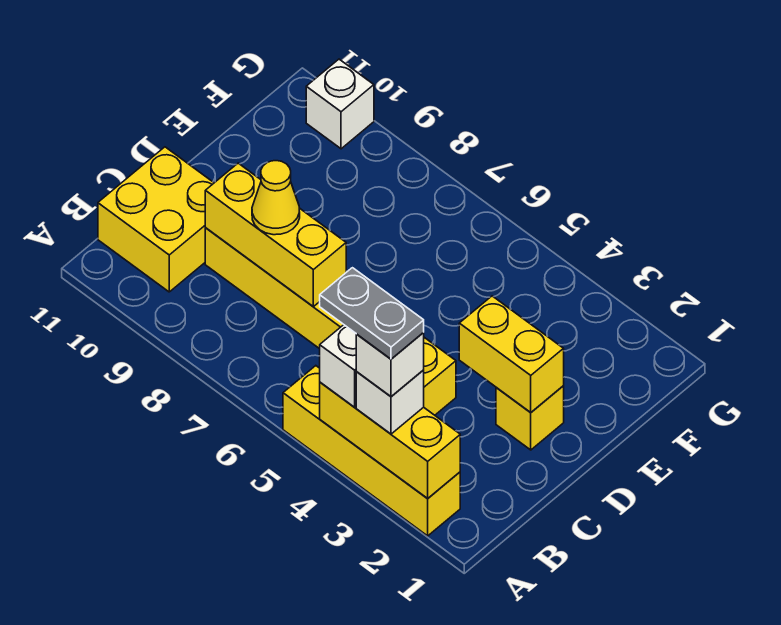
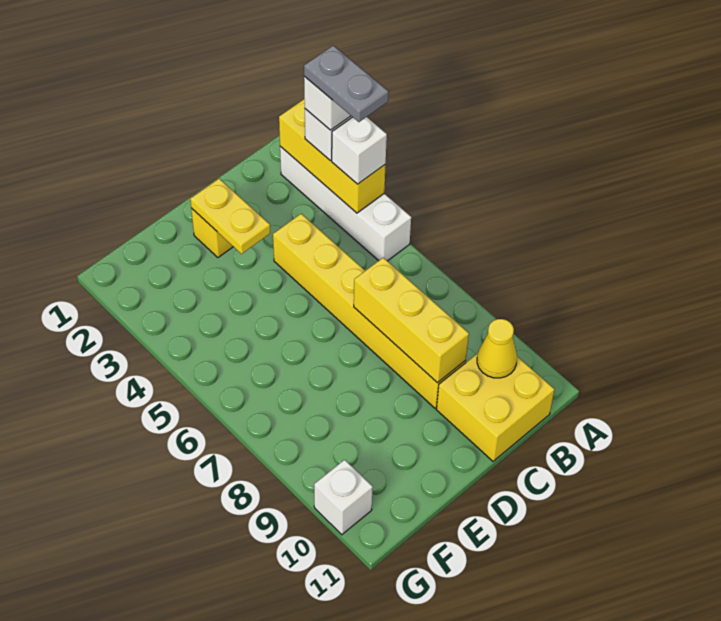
yellow brick A2:A5 level 1 -> white brick A2:A5 level 1
yellow cone C8 level 3 -> yellow cone B10 level 2
yellow brick D2:D3 level 2 -> yellow plate D2:D3 level 2

